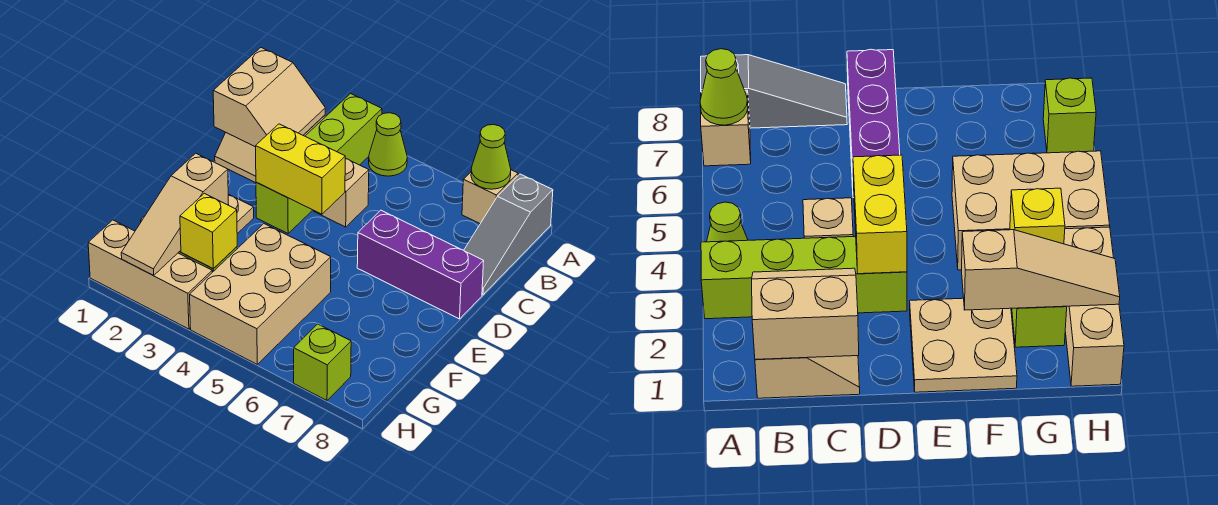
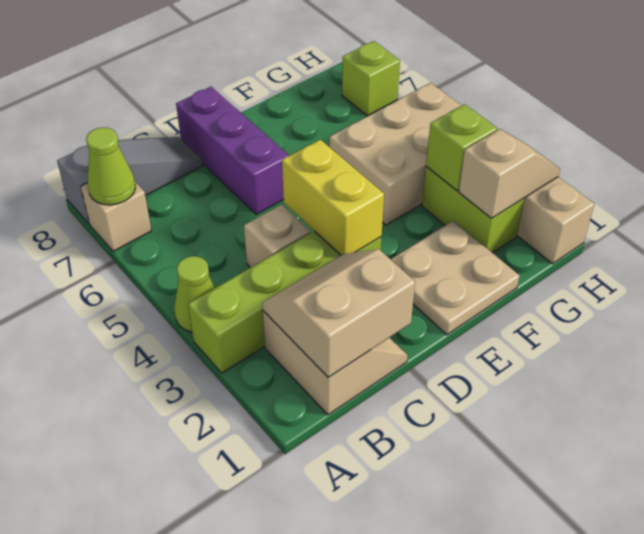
tan slope F2:H2 level 2 top F -> tan slope G2:H2 level 2 top G
yellow brick G3 level 2 -> lime brick G3 level 2

